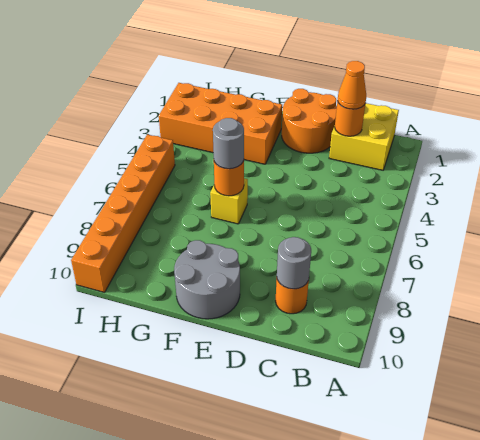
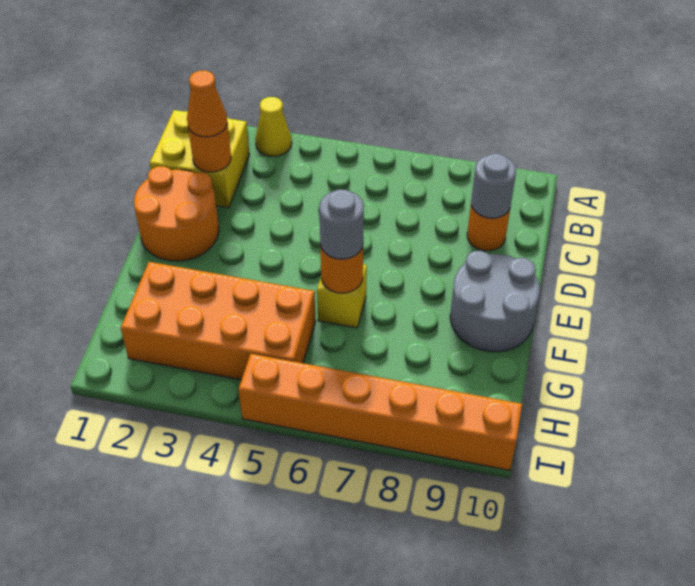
none -> yellow cone A3 level 1
orange brick F2:I3 level 1 -> orange brick G2:H5 level 1

